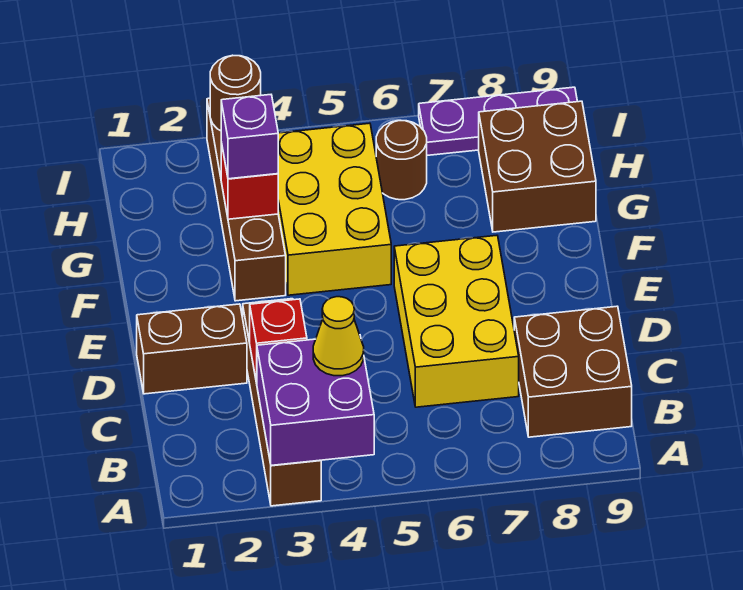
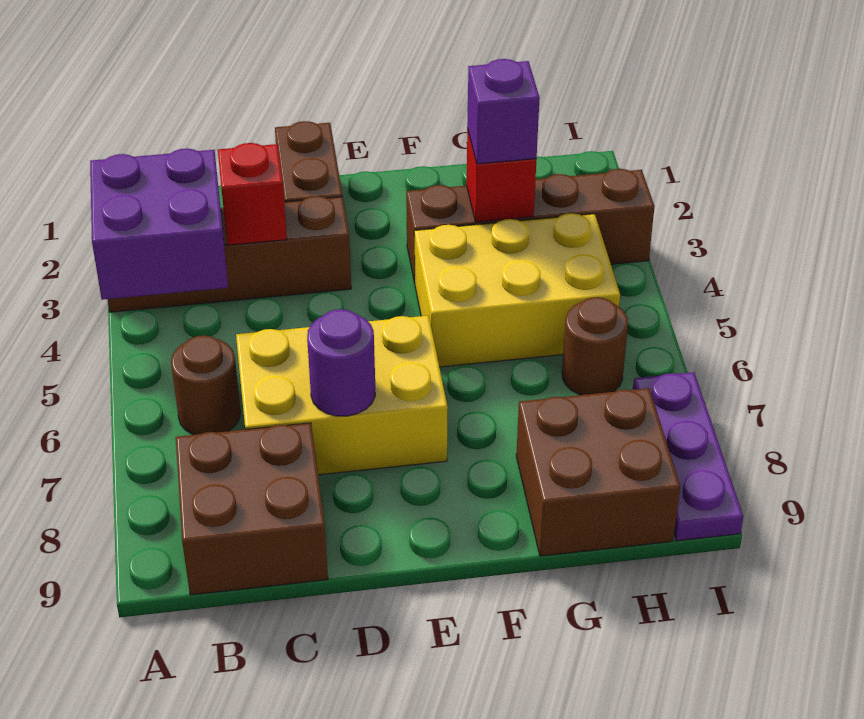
yellow cone B4 level 3 -> none
none -> purple round brick D7 level 2
brown round brick I3 level 2 -> brown round brick B6 level 1

